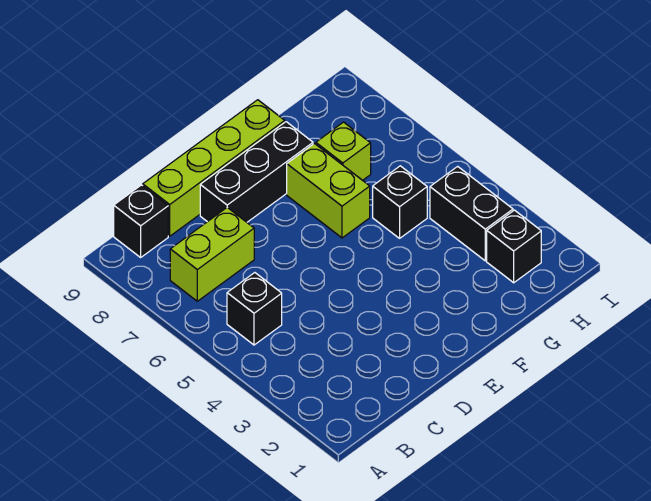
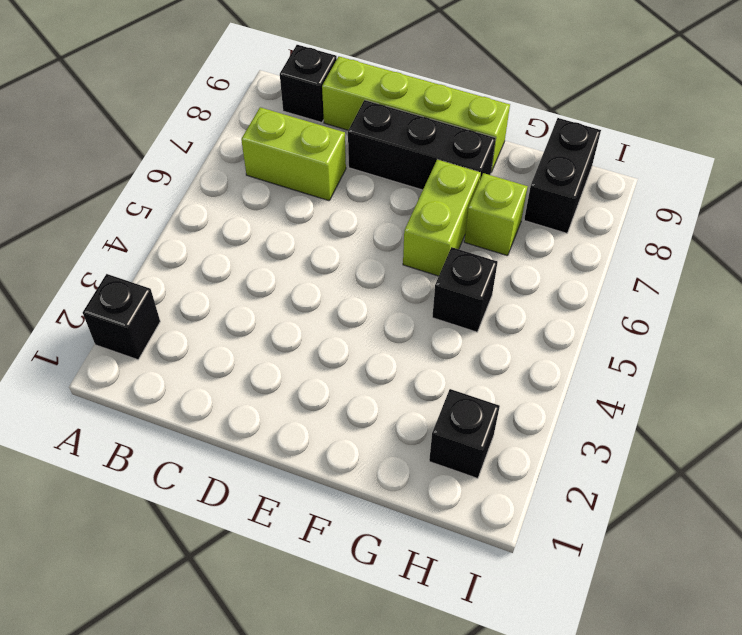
black brick B5 level 1 -> black brick A2 level 1
black brick H3:H4 level 1 -> black brick H8:H9 level 1

